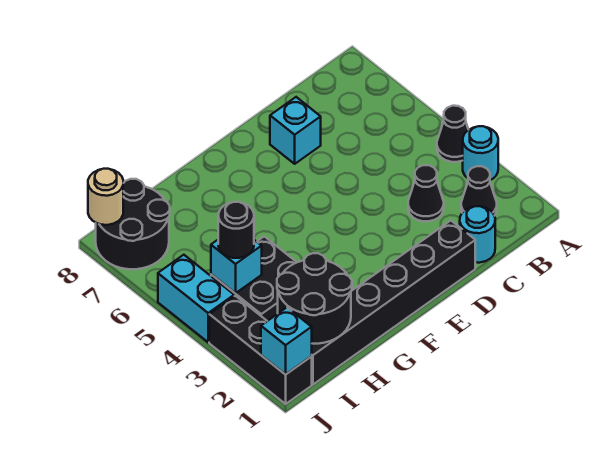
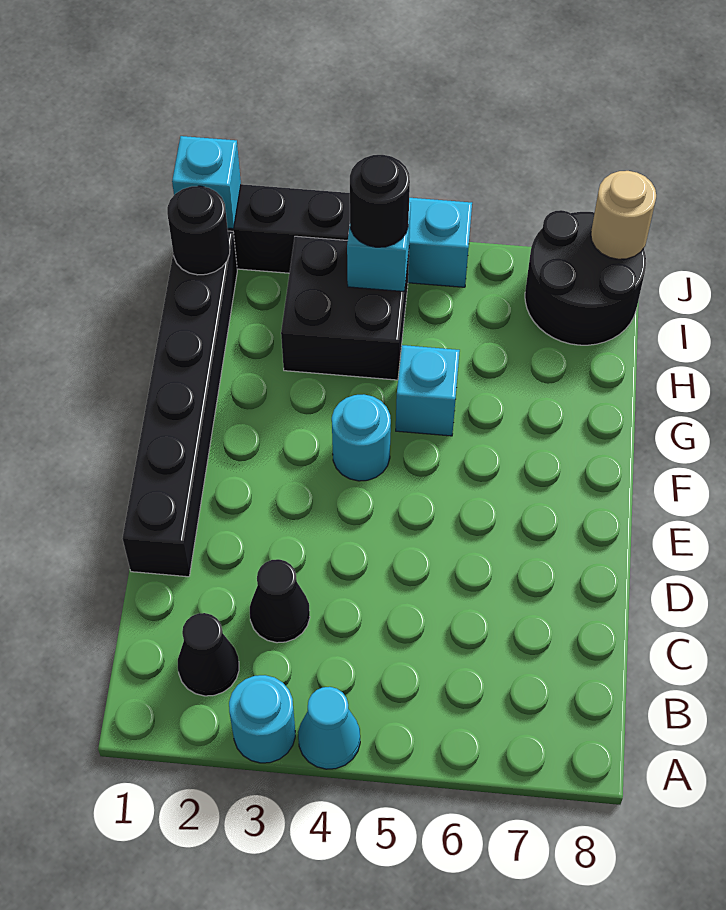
black cone A4 level 1 -> cyan cone A4 level 1
cyan round brick C1 level 1 -> cyan round brick F4 level 1
cyan brick D7 level 1 -> cyan brick G5 level 1
black round brick H1:I2 level 2 -> black round brick I1 level 2

